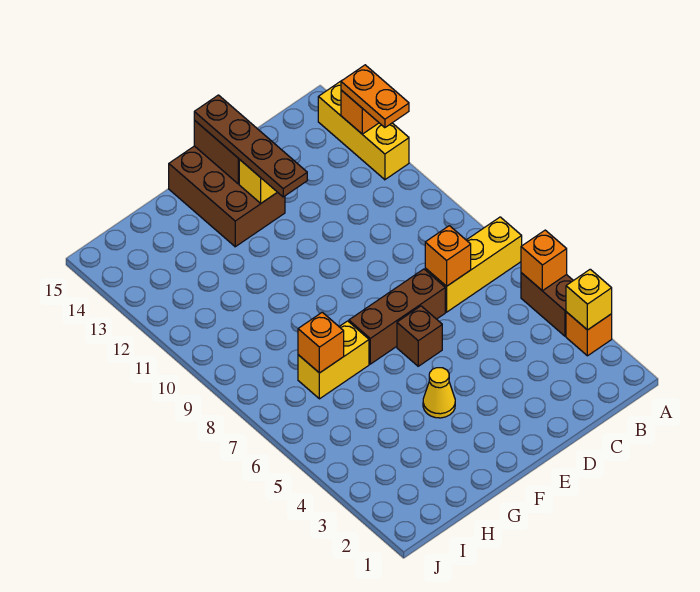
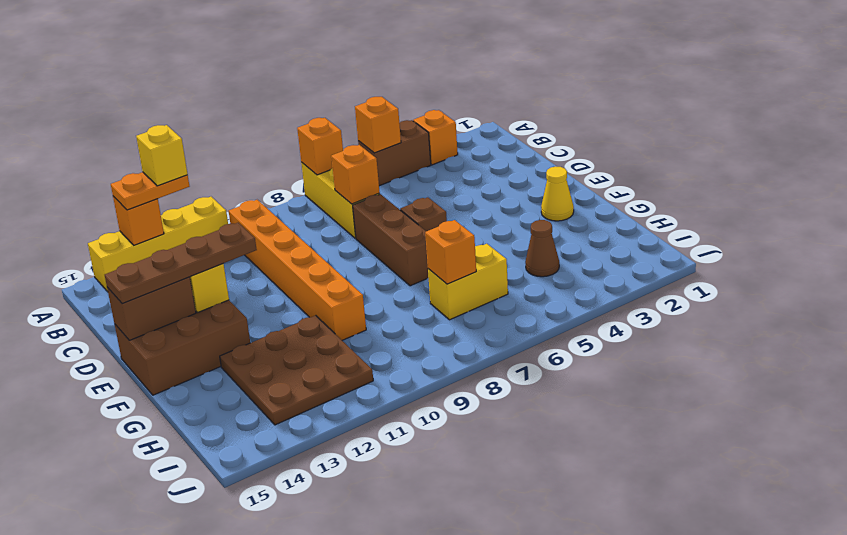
yellow brick A3 level 2 -> yellow brick A12 level 4
none -> orange brick A7 level 2
yellow brick A12:A14 level 1 -> yellow brick A11:A14 level 1
none -> orange brick B10:G10 level 1
yellow cone F4 level 1 -> yellow cone F2 level 1
yellow brick G7:H7 level 1 -> yellow brick H6:H7 level 1
none -> brown plate G11:I13 level 1
none -> brown cone H4 level 1

